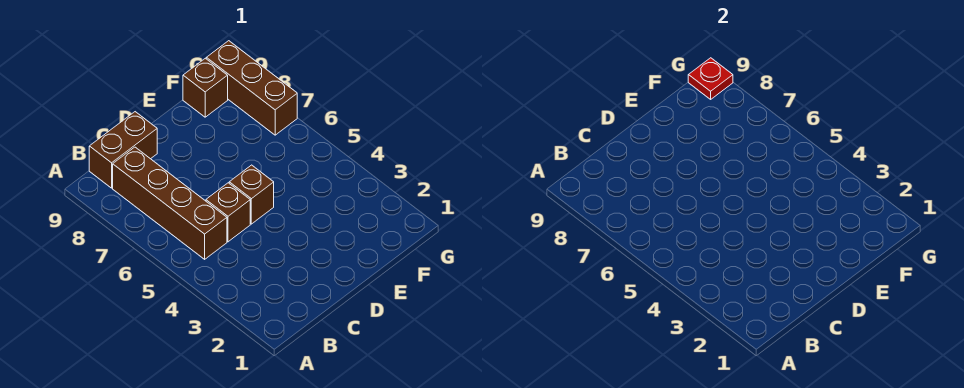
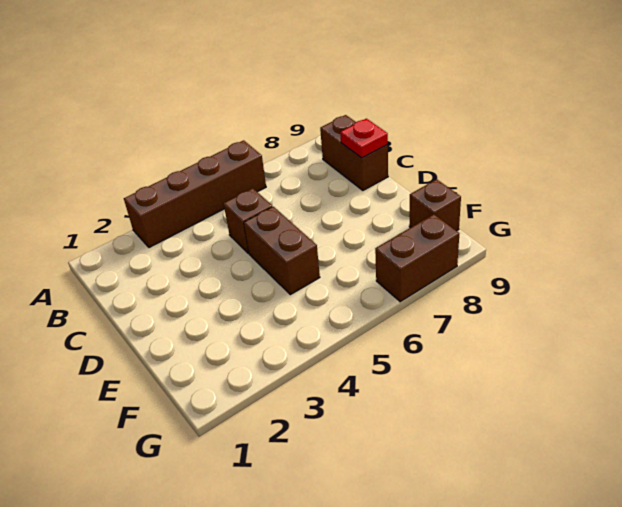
brown brick B5:B8 level 1 -> brown brick A3:A6 level 1
brown brick D5 level 1 -> brown brick D5:E5 level 1
brown brick G7:G9 level 1 -> brown brick G7:G8 level 1
red plate G9 level 2 -> red plate C9 level 2

